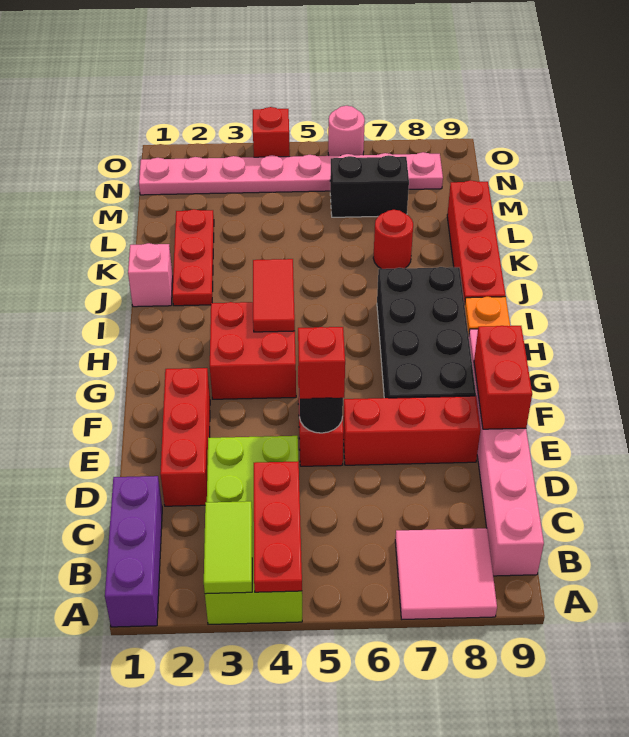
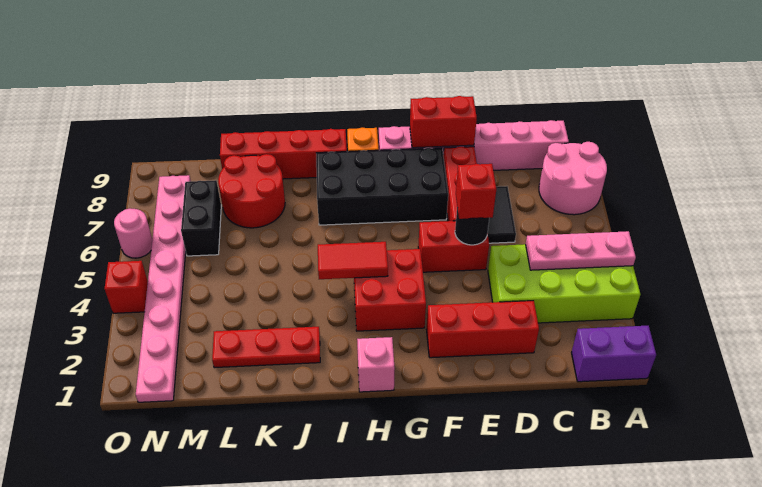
purple brick A1:C1 level 1 -> purple brick A1:B1 level 1
lime tile A3:B3 level 2 -> none
red plate A4:C4 level 2 -> pink plate A4:C4 level 2
pink tile A7:B8 level 1 -> pink round brick A7:B8 level 1
none -> black tile D6:D7 level 1
pink brick J1 level 1 -> pink brick H1 level 1
red round brick K7 level 1 -> red round brick K7:L8 level 1

